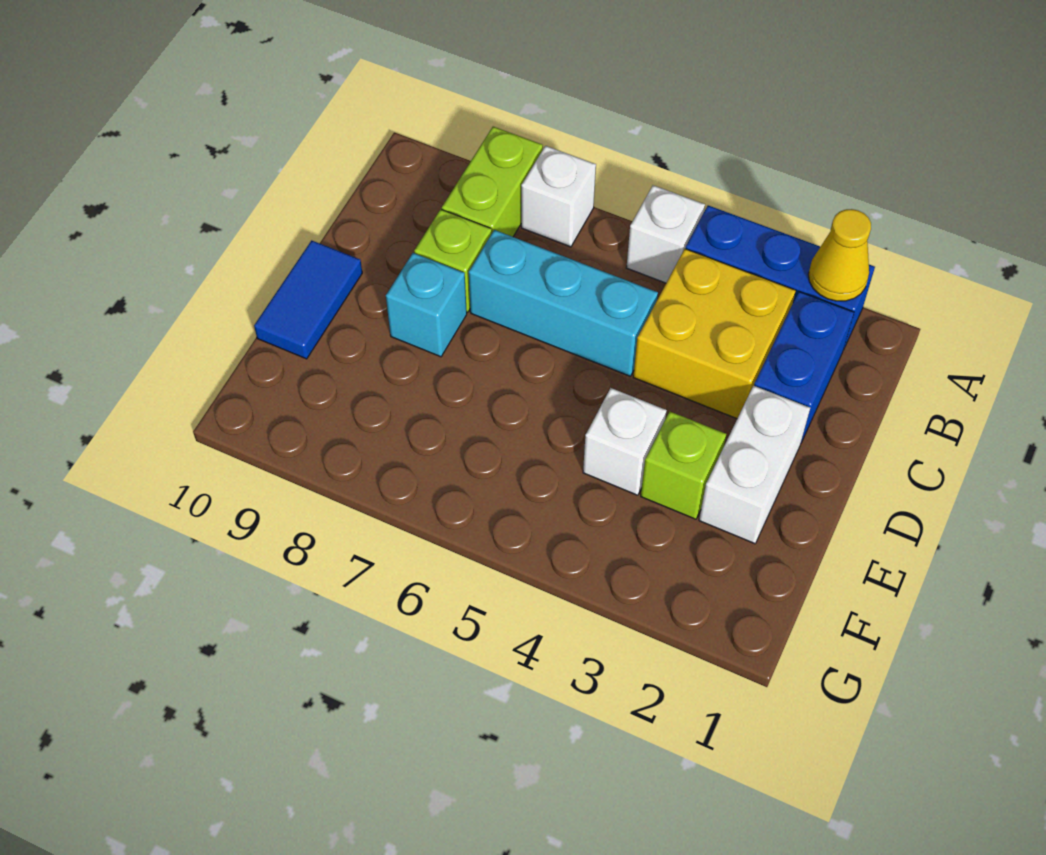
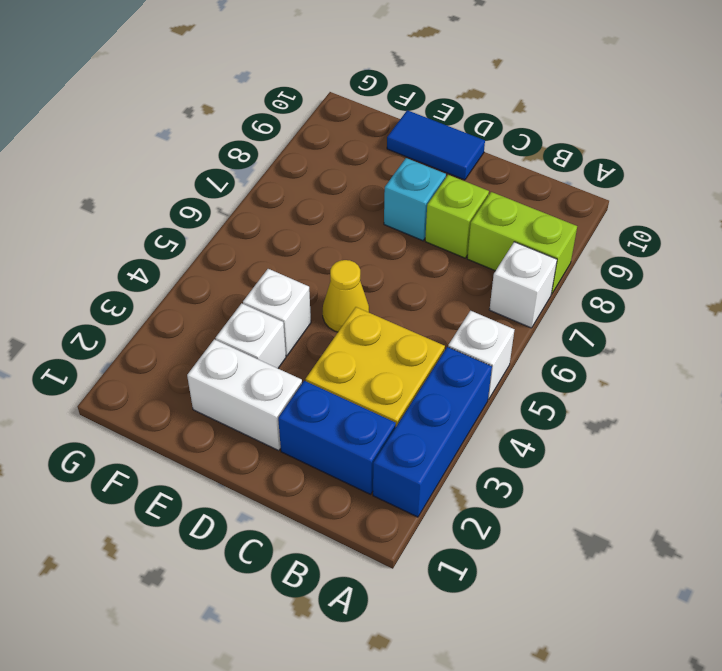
yellow cone A2 level 2 -> yellow cone D5 level 1
cyan brick C5:C7 level 1 -> none
lime brick E3 level 1 -> white brick E3 level 1

